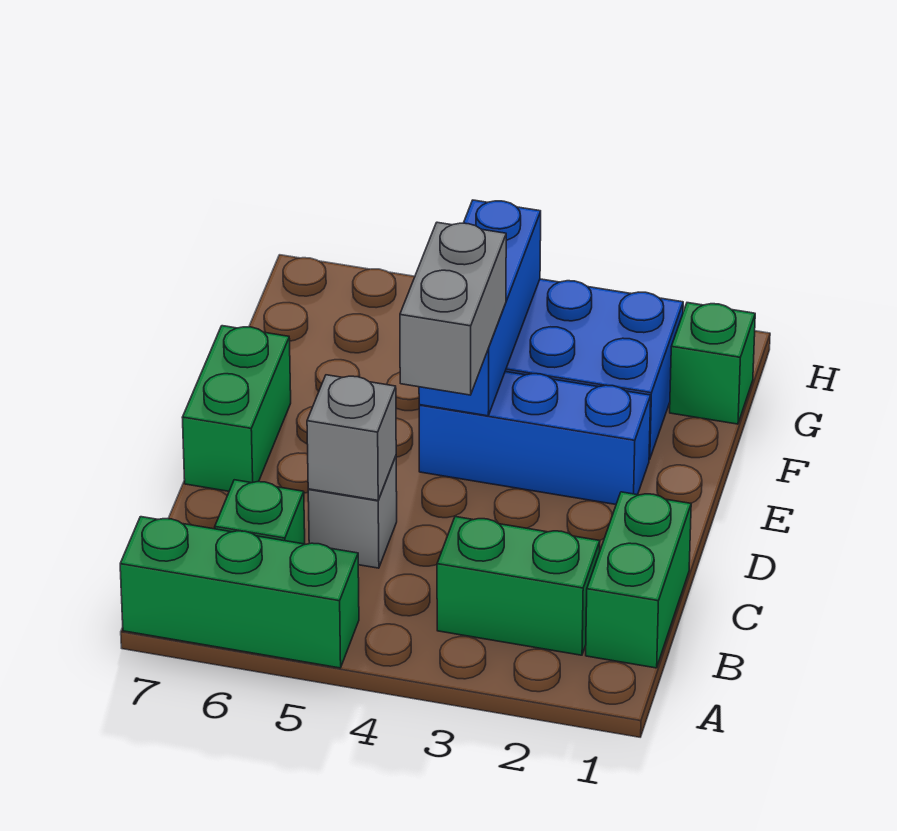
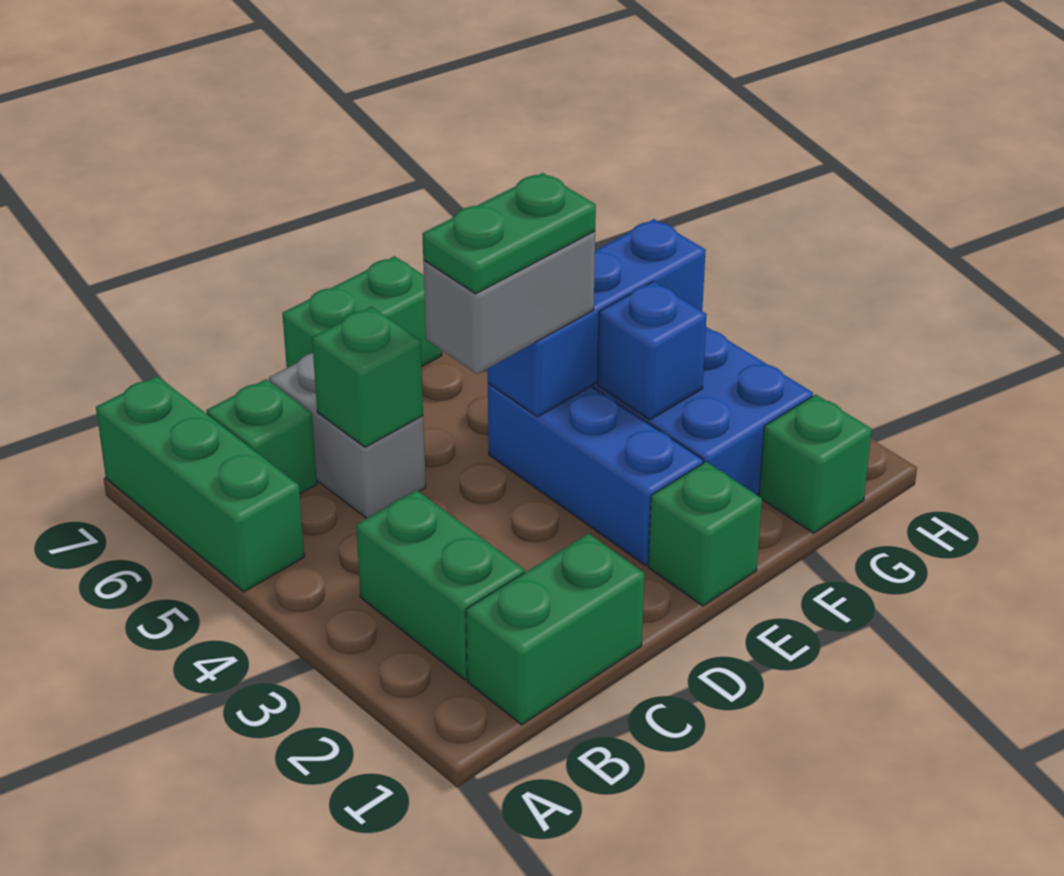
grey brick C5 level 1 -> grey brick C5:C6 level 1
grey brick C5 level 2 -> green brick C5 level 2
none -> green plate D4:E4 level 4
none -> green brick E1 level 1
none -> blue brick F3 level 2

